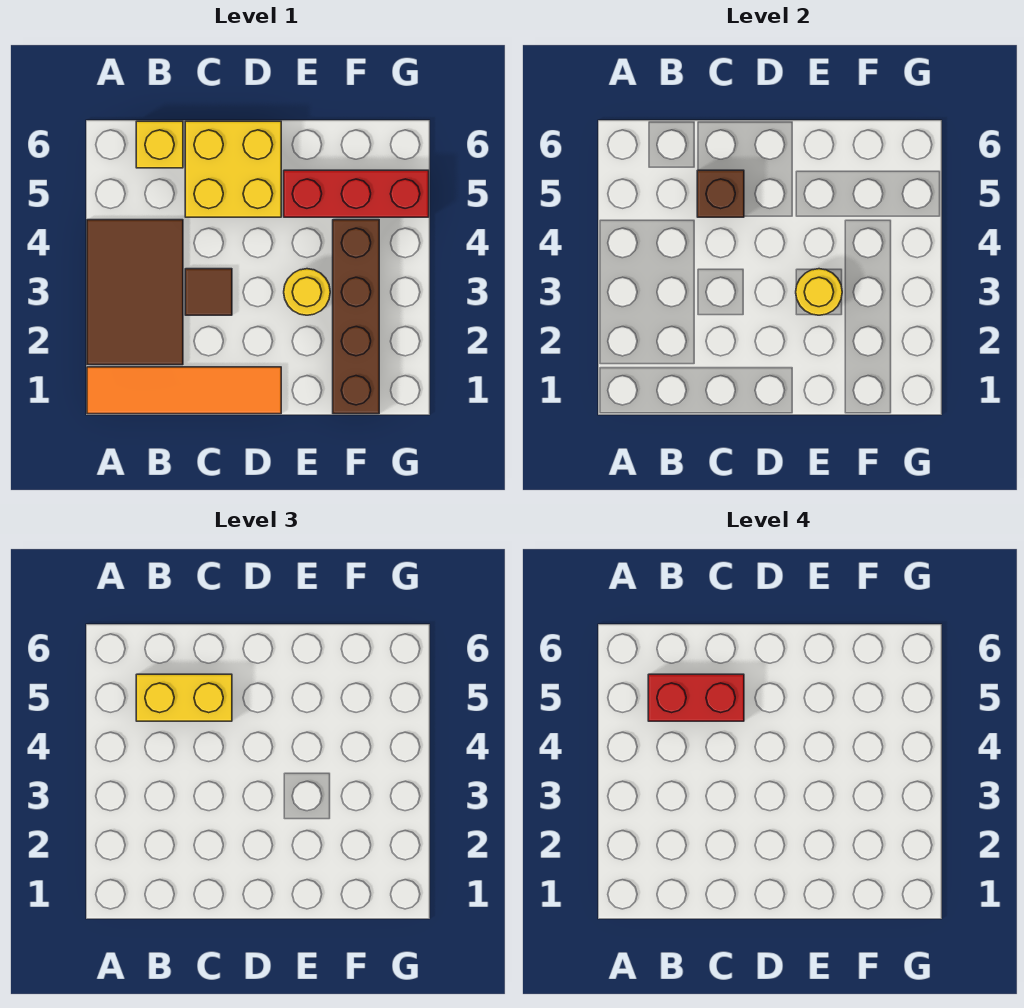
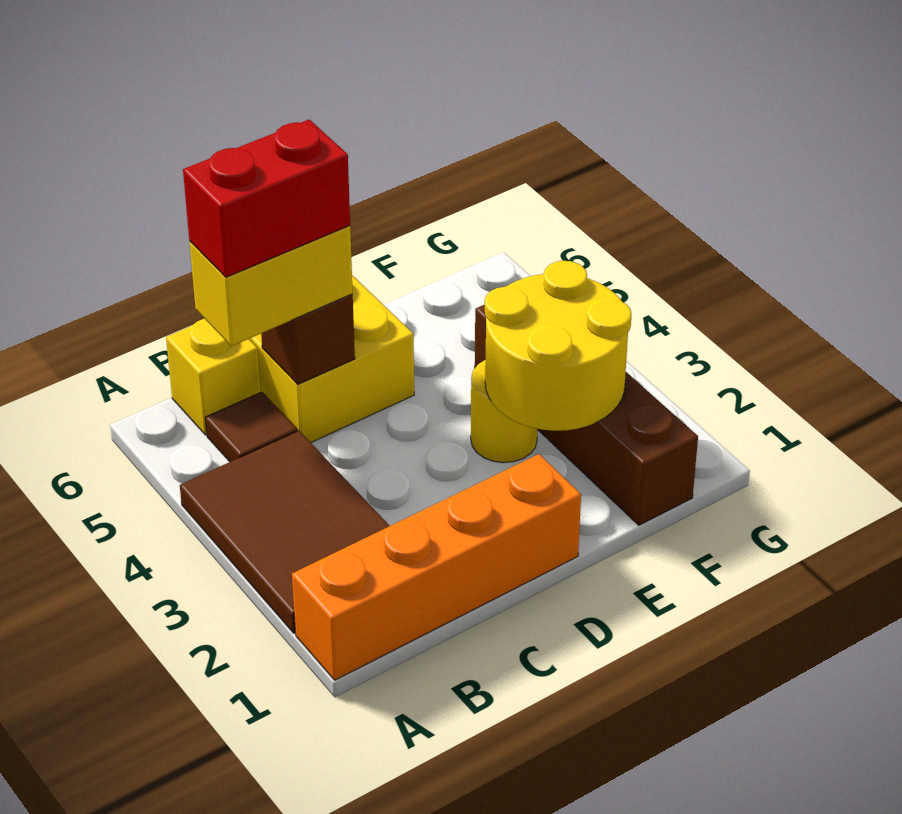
orange tile A1:D1 level 1 -> orange brick A1:D1 level 1
brown tile C3 level 1 -> brown tile B5 level 1
yellow round brick E3 level 2 -> yellow round brick E2:F3 level 2
red brick E5:G5 level 1 -> none

